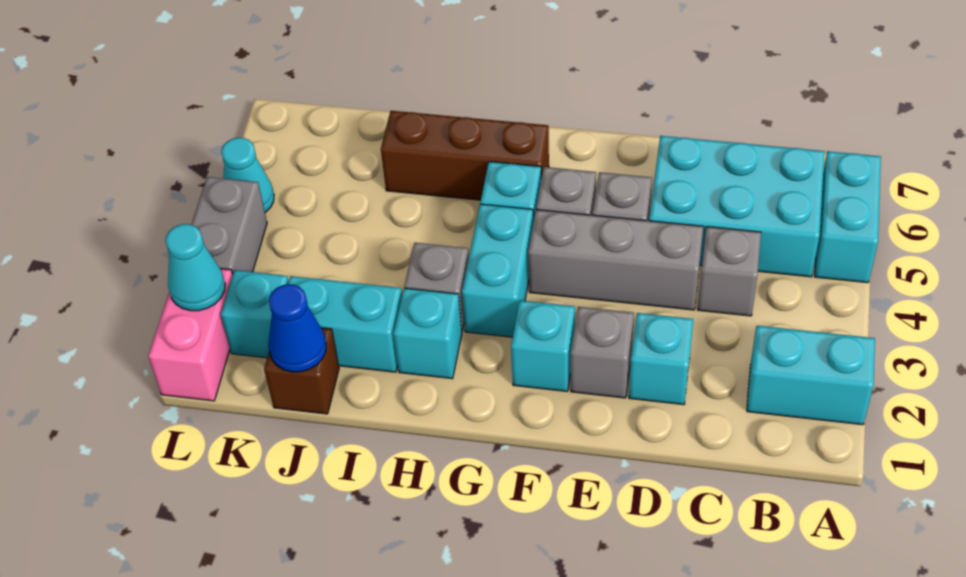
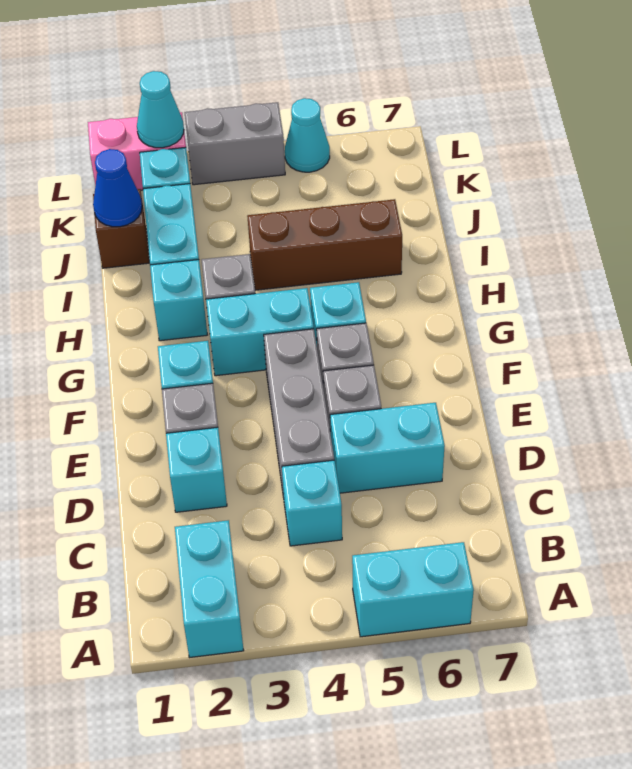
cyan brick B5:D6 level 1 -> cyan brick D5:D6 level 1
grey brick C4 level 1 -> cyan brick C4 level 1
brown brick G6:I6 level 1 -> brown brick I4:I6 level 1

